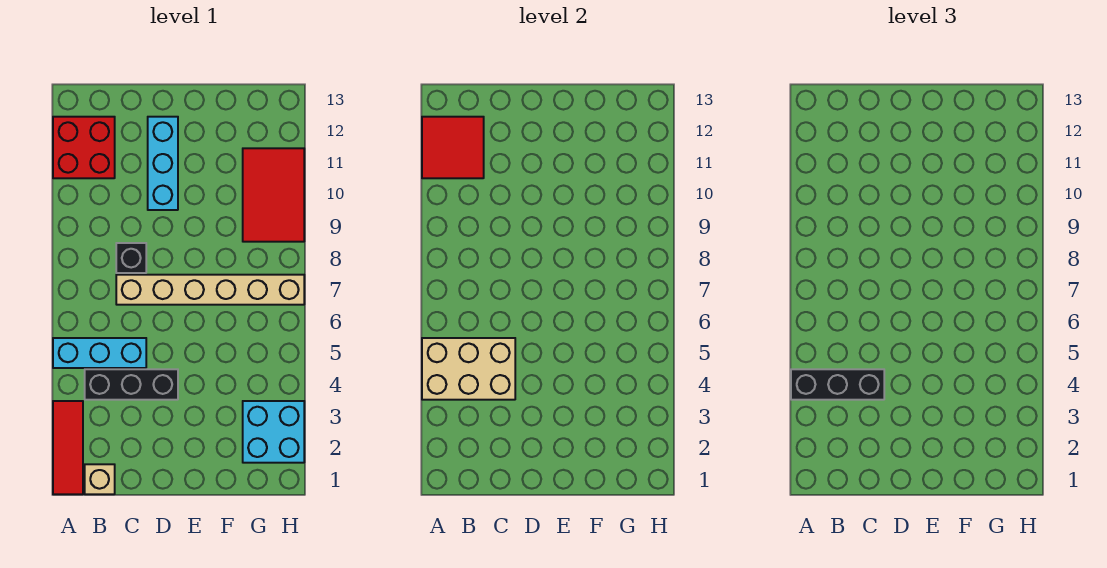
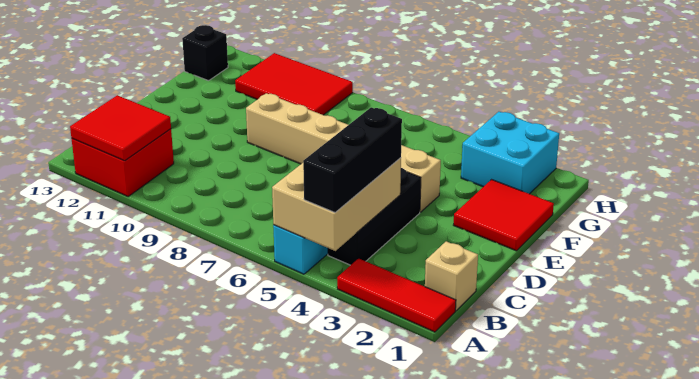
tan brick C7:H7 level 1 -> tan brick E4:E9 level 1
black brick C8 level 1 -> black brick G13 level 1
cyan brick D10:D12 level 1 -> none
none -> red tile E1:F2 level 1

